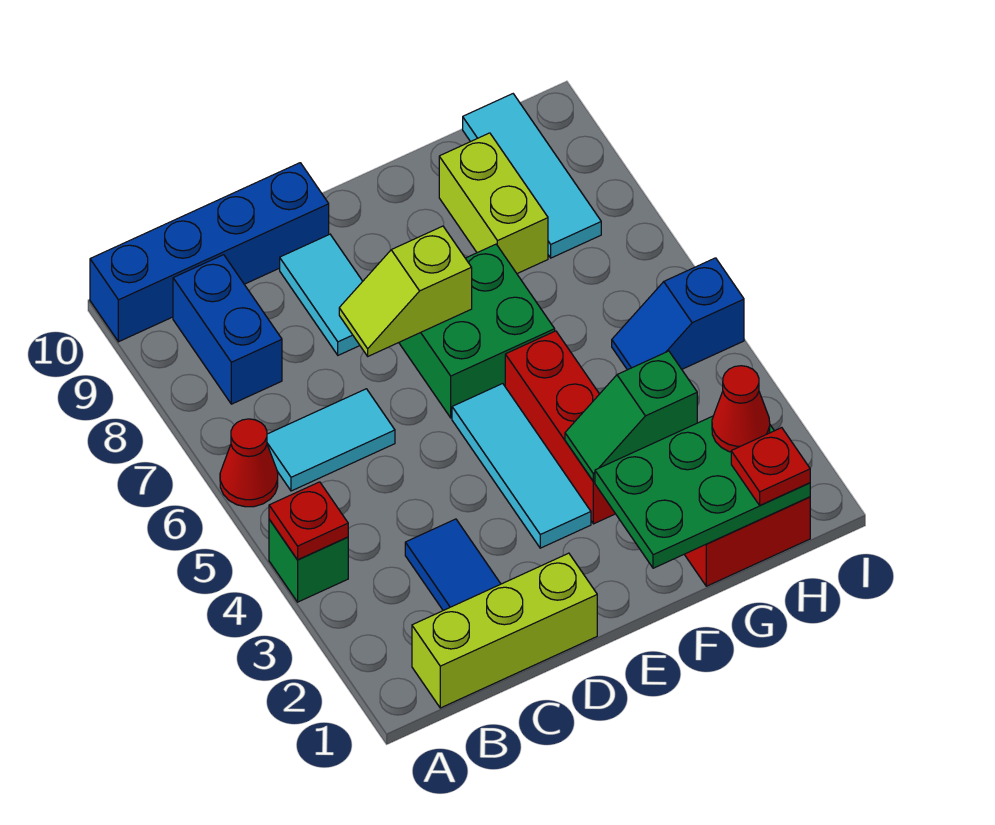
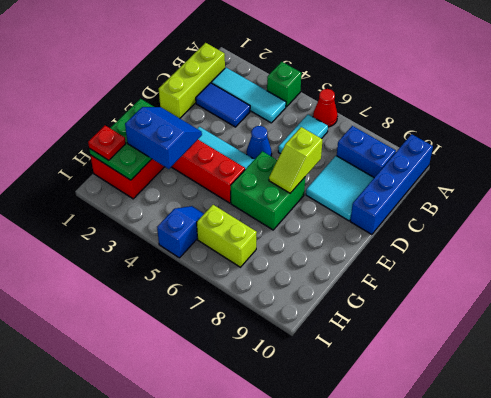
red plate A4 level 2 -> none
none -> blue cone D5 level 1
lime slope D7:E7 level 2 top E -> lime slope D7:E7 level 2 top D
cyan tile D8:D9 level 1 -> cyan tile C8:D9 level 1
none -> blue slope F2:G3 level 3 top G
green slope F3:G3 level 2 top G -> none
lime brick G8:G9 level 1 -> lime brick H6:H7 level 1
red cone H2 level 3 -> none
cyan tile H8:H10 level 1 -> cyan tile B2:B4 level 1

